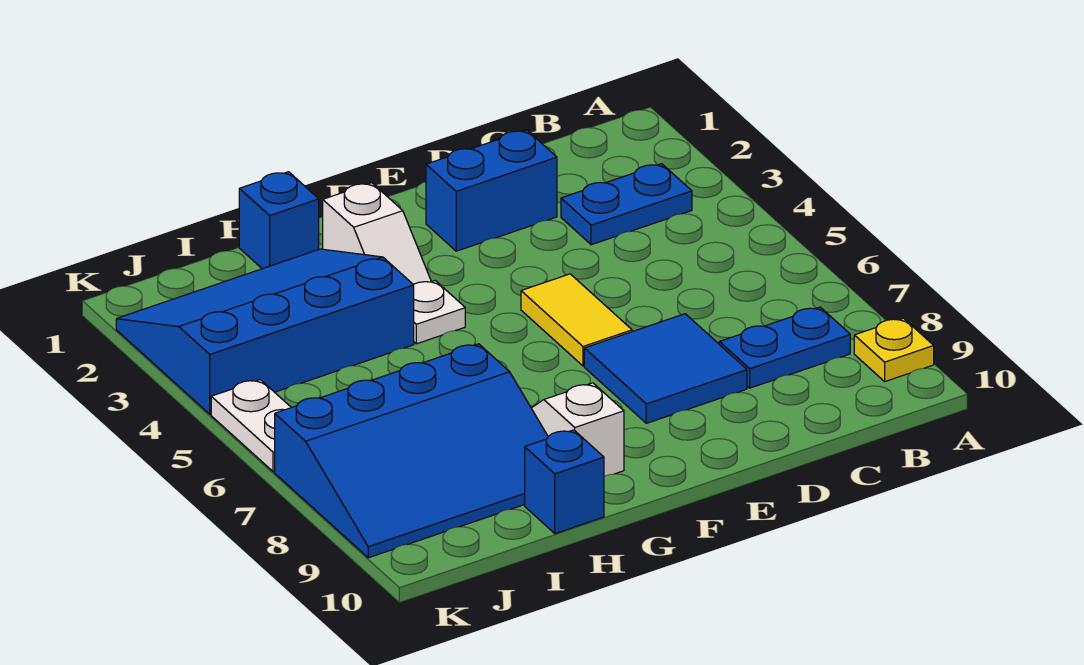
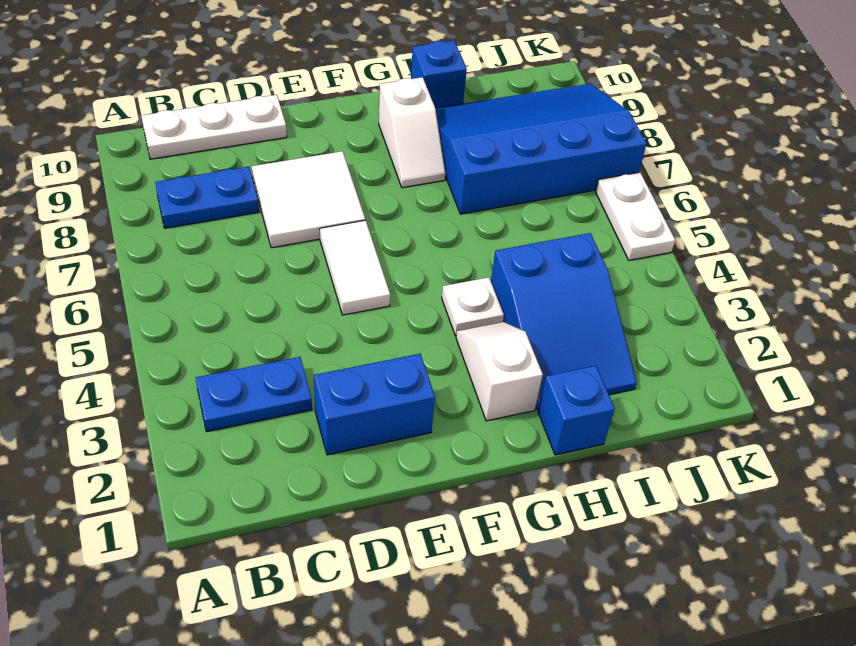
yellow plate A9 level 1 -> none
none -> white plate B10:D10 level 1
blue tile D7:E8 level 1 -> white tile D7:E8 level 1
yellow tile E5:E6 level 1 -> white tile E5:E6 level 1
blue slope H2:K4 level 1 top 4 -> blue slope H2:I4 level 1 top 4

